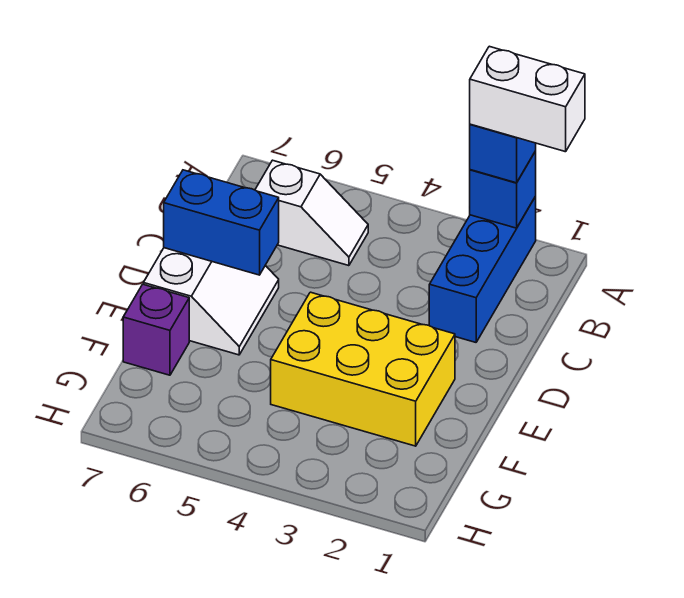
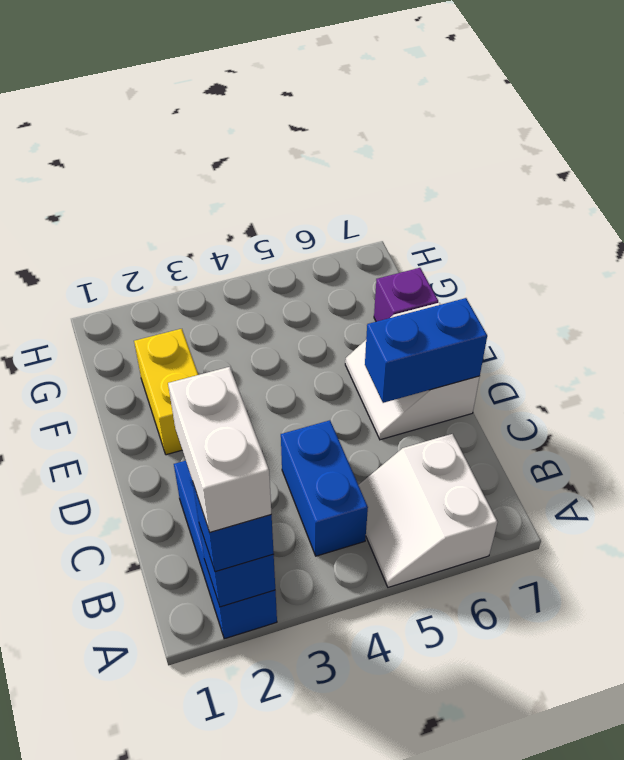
white brick A1:A2 level 4 -> white brick A2:B2 level 4
none -> blue brick B4:C4 level 1
white slope B5:B6 level 1 top 6 -> white slope A5:B6 level 1 top 6
yellow brick E2:F4 level 1 -> yellow brick E2:F2 level 1

